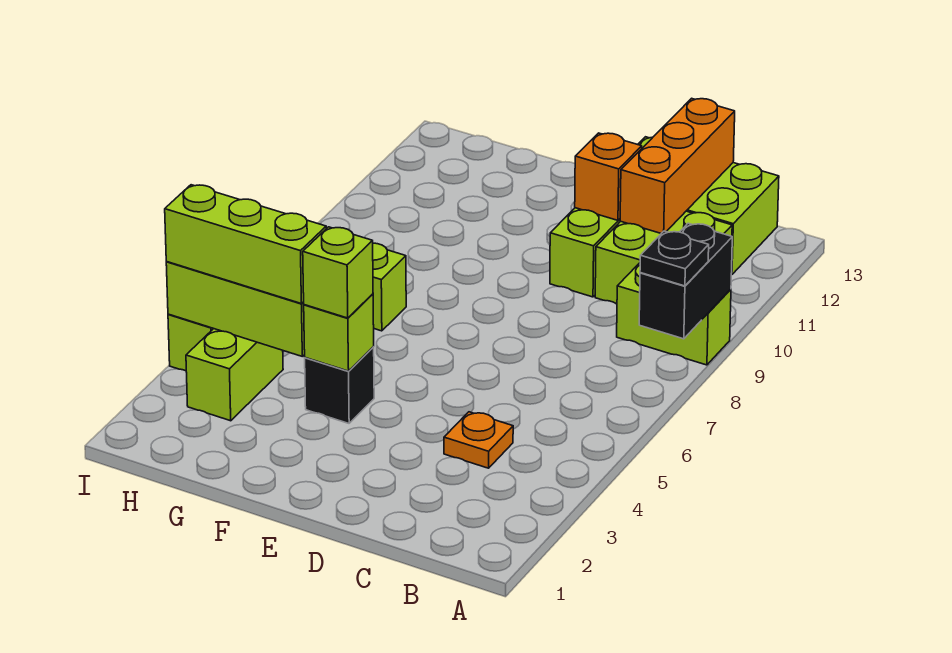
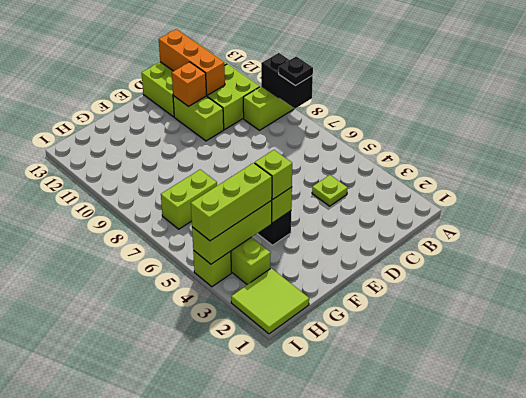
orange plate C4 level 1 -> lime plate C4 level 1
none -> lime tile H1:I2 level 1

